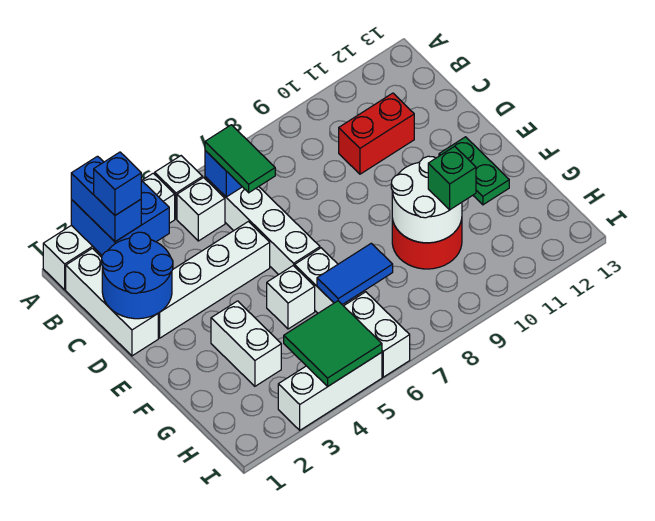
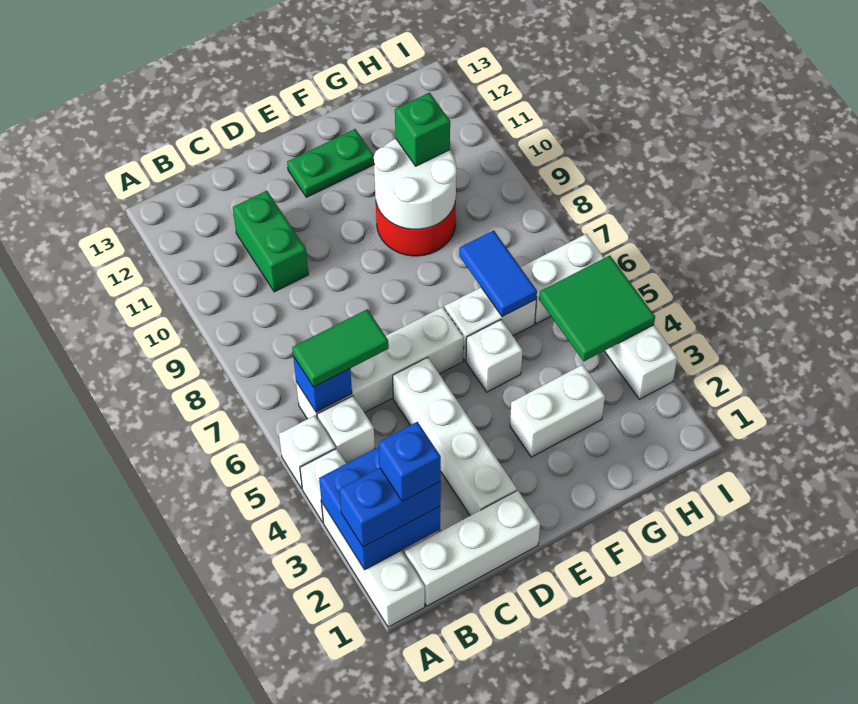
blue round brick C1:D2 level 2 -> none
red brick C10:C11 level 1 -> green brick C10:C11 level 1

